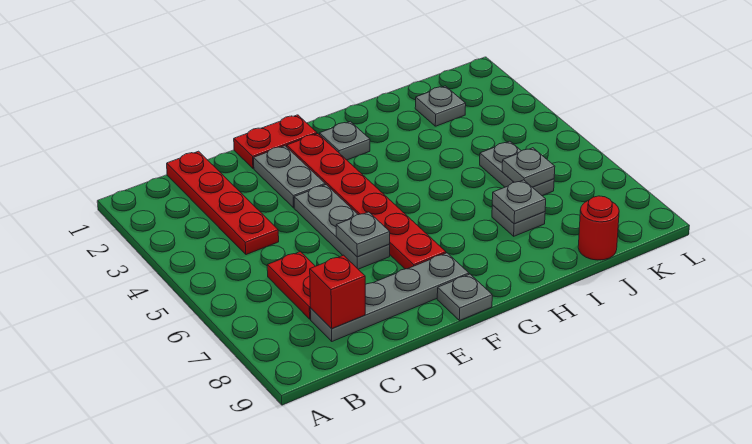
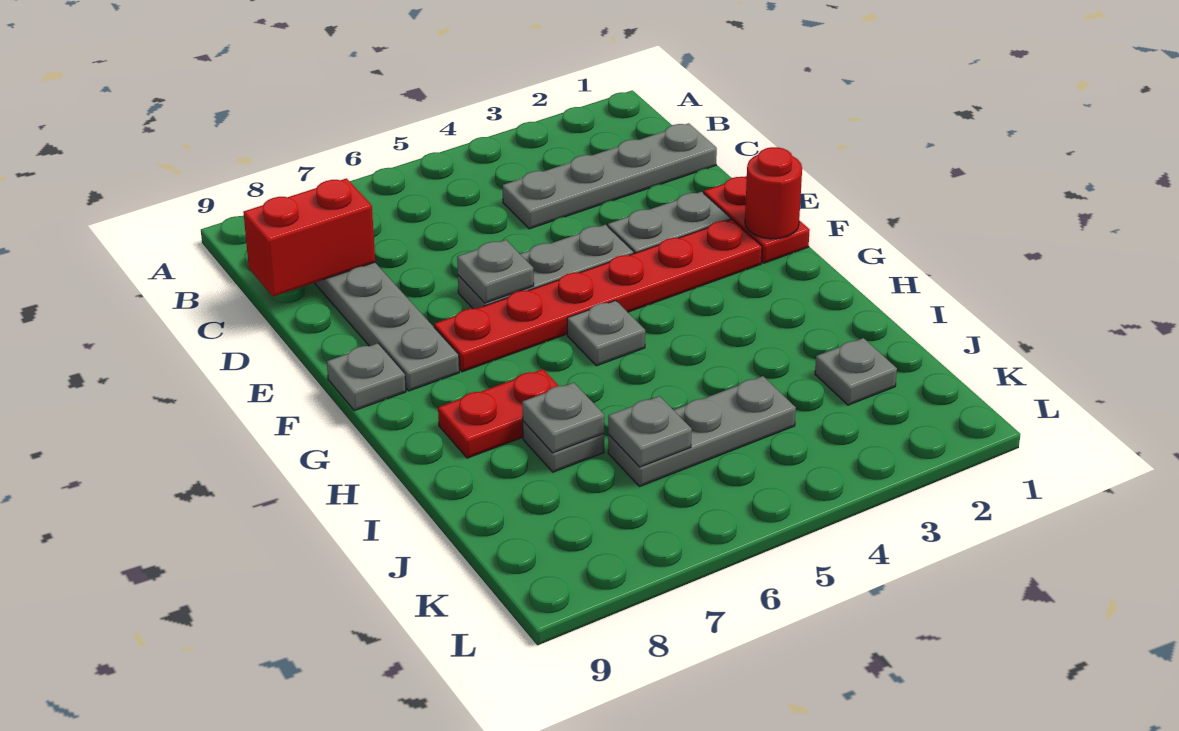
red plate C1:C4 level 1 -> grey plate C1:C4 level 1
red plate C6:C7 level 1 -> red plate H7:H8 level 1
red brick C8 level 2 -> red brick C8:C9 level 2
grey plate G2 level 1 -> grey plate G5 level 1
grey plate J5:J6 level 1 -> grey plate J4:J6 level 1
red round brick J9 level 1 -> red round brick F1 level 2

